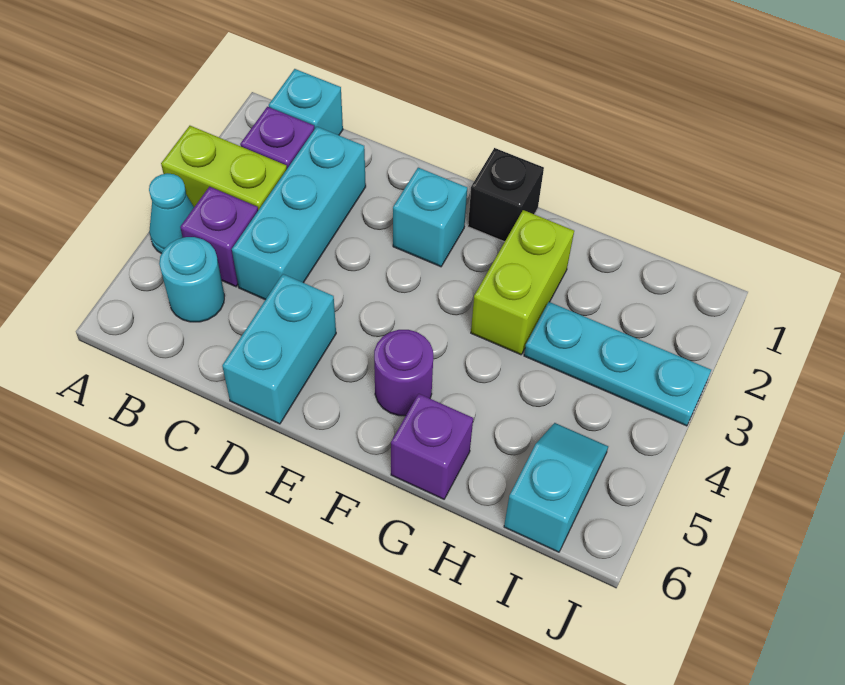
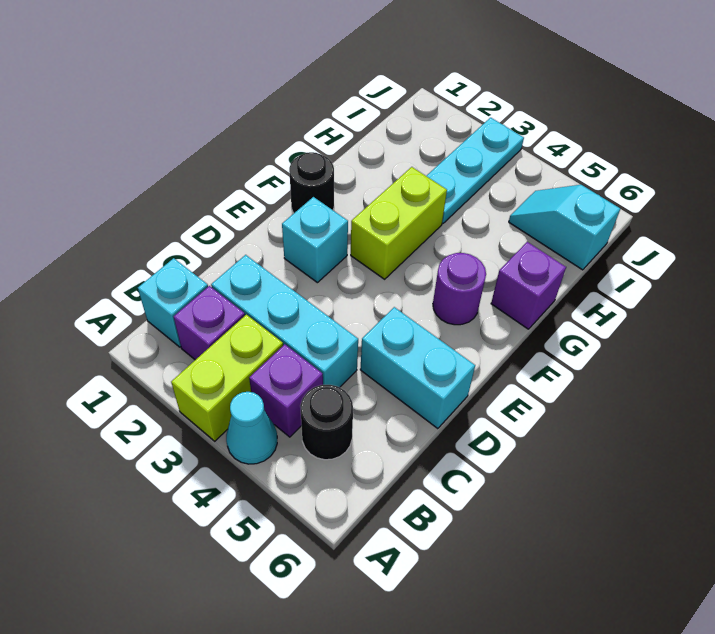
cyan round brick B5 level 1 -> black round brick B5 level 1
black brick F1 level 1 -> black round brick F1 level 1
lime brick G2:G3 level 1 -> lime brick F3:G3 level 1

